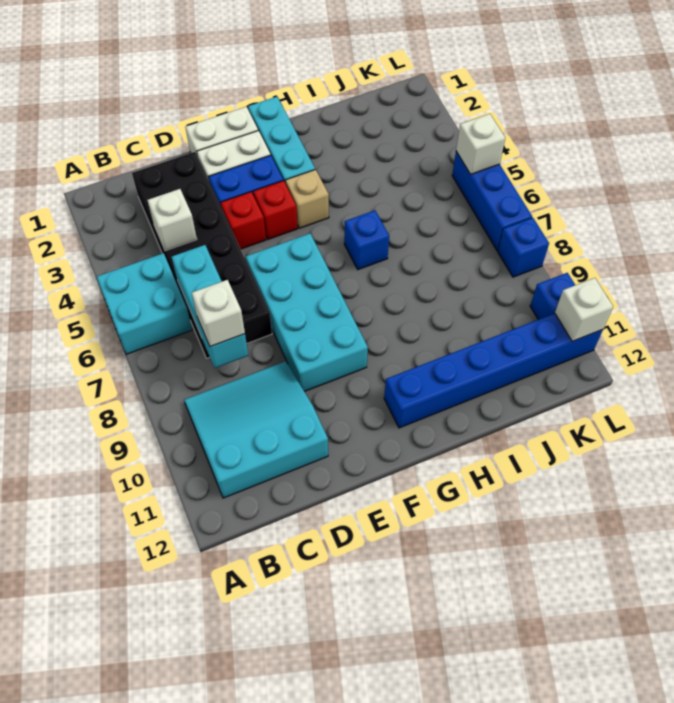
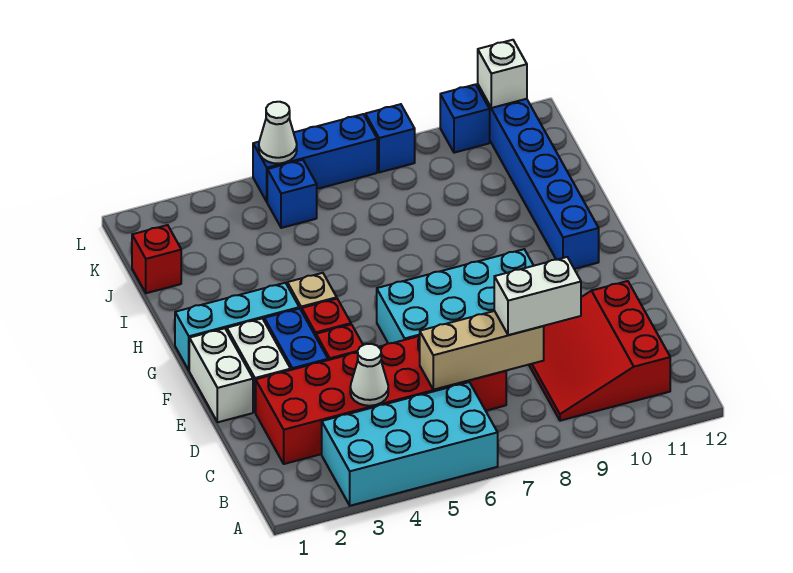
cyan brick A5:B6 level 1 -> cyan brick A3:B6 level 1
cyan slope B9:D11 level 1 top 11 -> red slope B9:D11 level 1 top 11
black brick C2:D7 level 1 -> red brick C2:D7 level 1
white brick C4 level 2 -> white cone C4 level 2
cyan brick C6:C8 level 2 -> tan brick C6:C8 level 2
white brick C8 level 3 -> white brick C8:C9 level 3
blue brick H6 level 1 -> blue brick K5 level 1
none -> red brick J1 level 1
white brick L5 level 2 -> white cone L5 level 2

